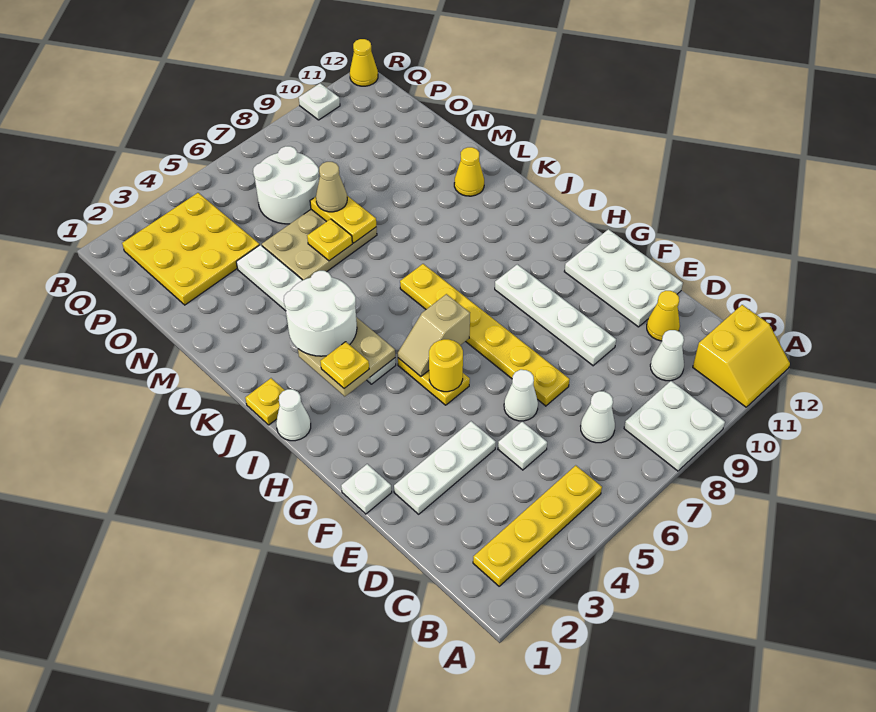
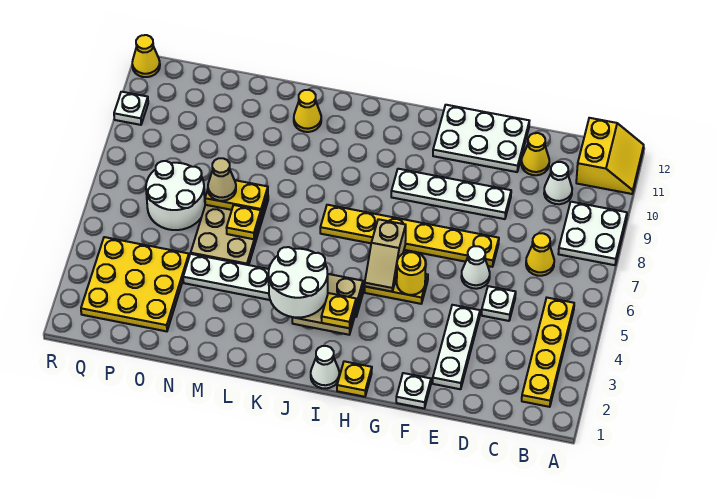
white cone C7 level 1 -> yellow cone C7 level 1
yellow plate J1 level 1 -> yellow plate H1 level 1

